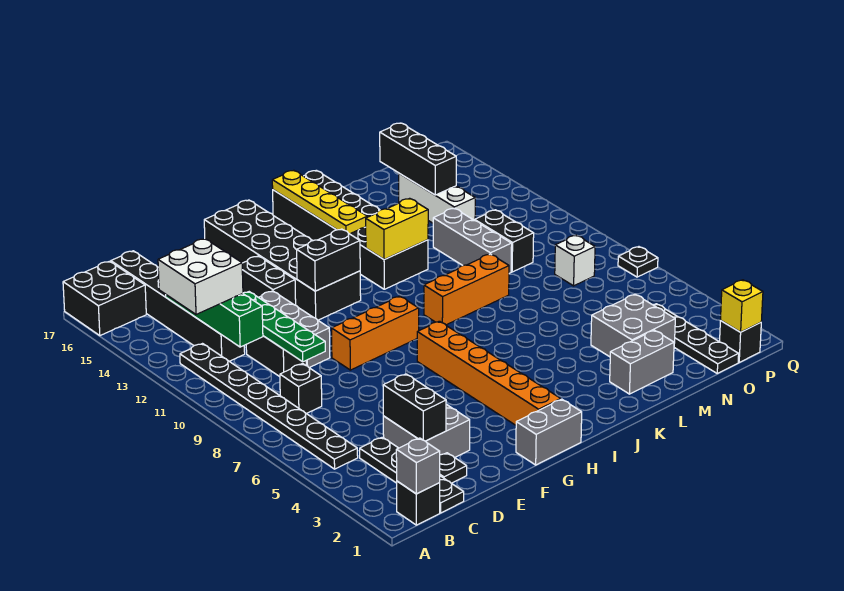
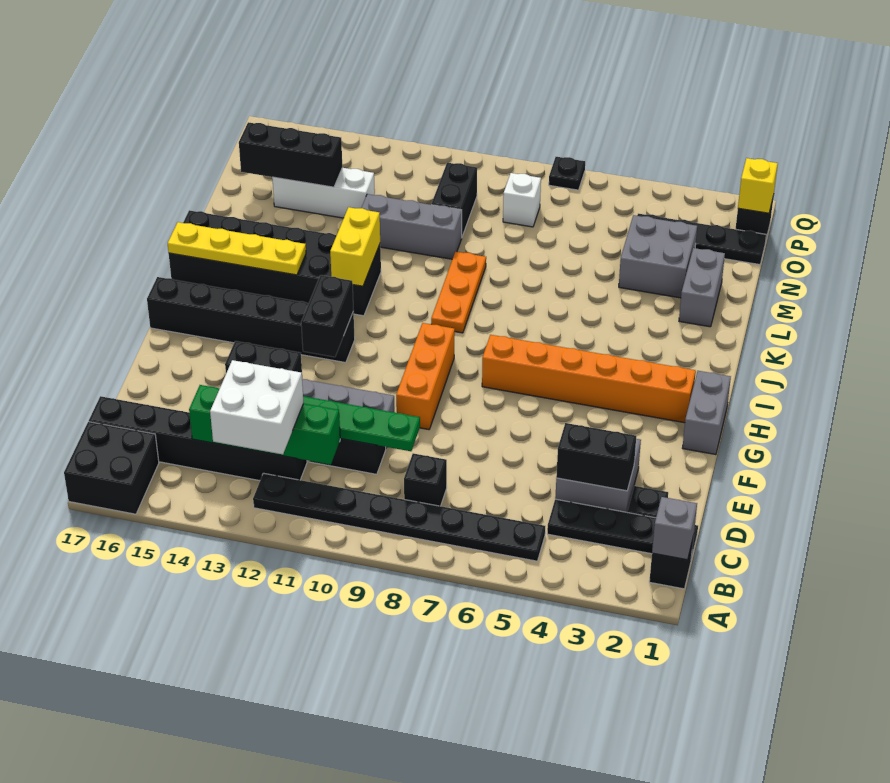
black brick G12:H17 level 1 -> black brick H12:H17 level 1
orange brick J9:L9 level 1 -> orange plate J9:L9 level 1
black brick N10:N11 level 1 -> black brick N10:O10 level 1

